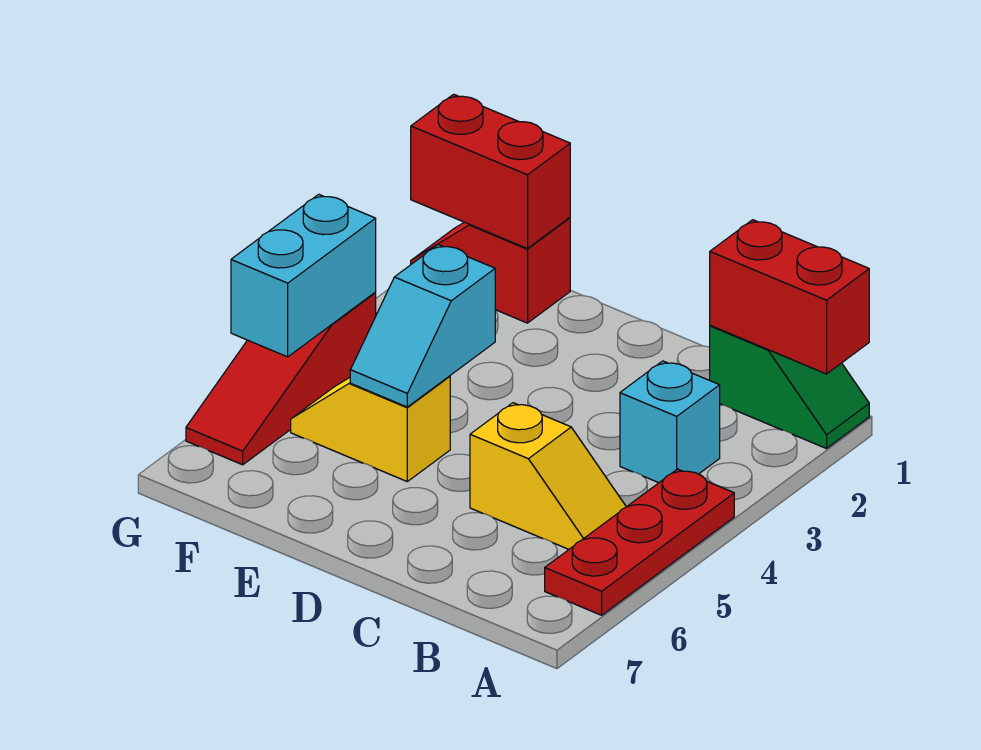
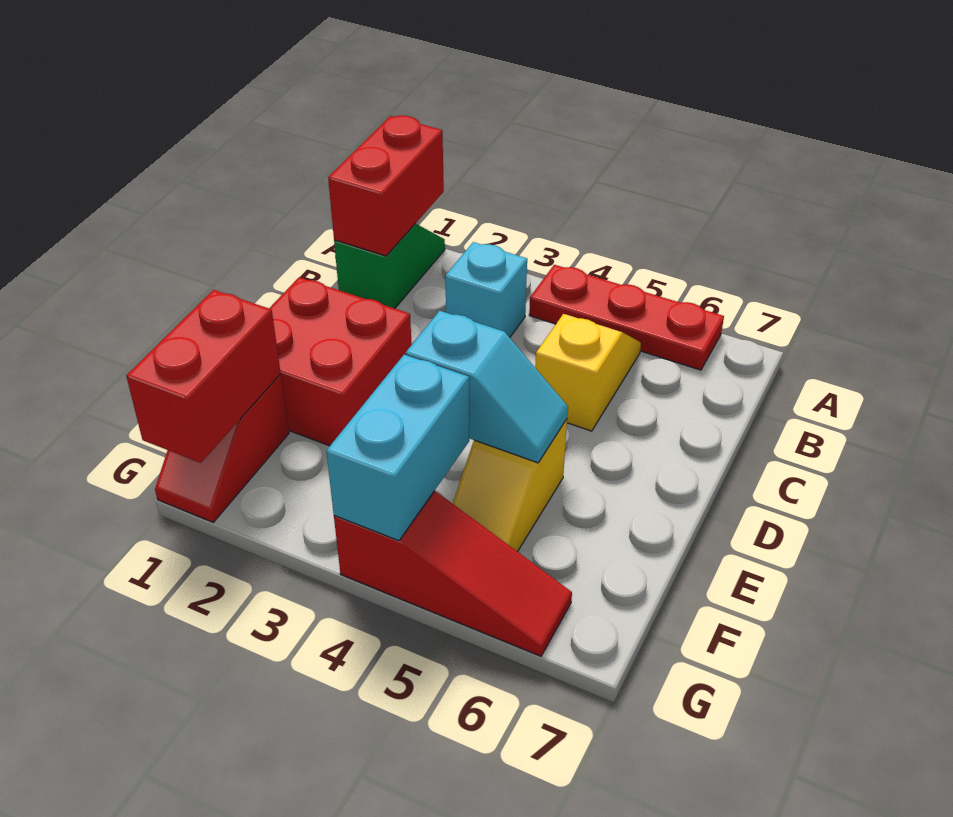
none -> red brick D1:E2 level 1
cyan brick G4:G5 level 2 -> cyan brick F4:G4 level 2

